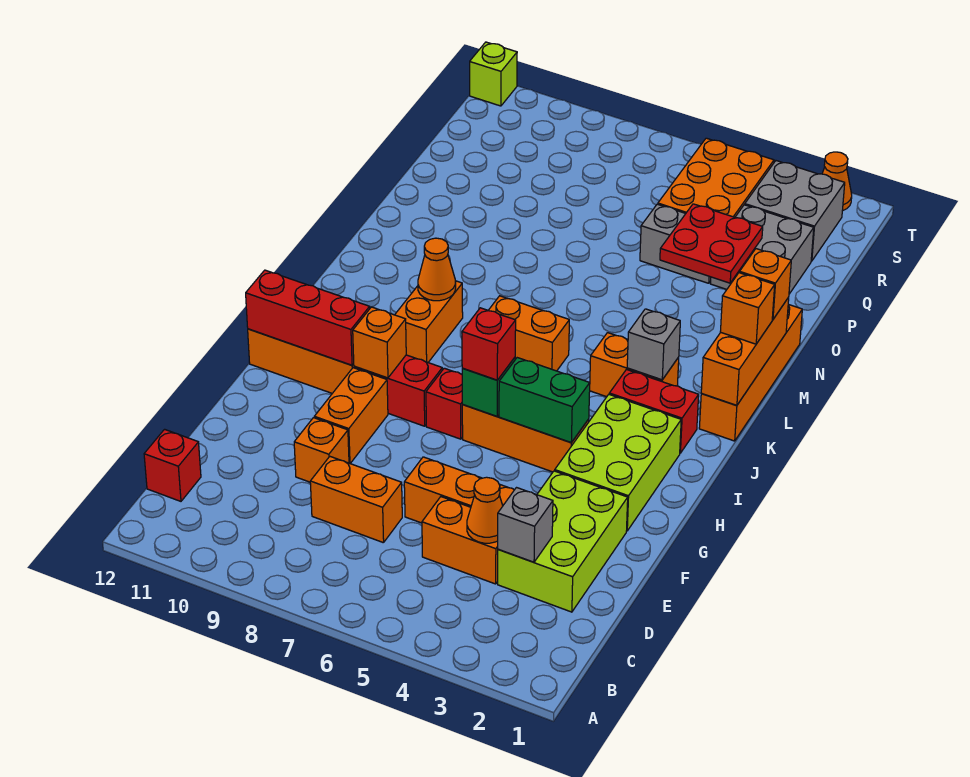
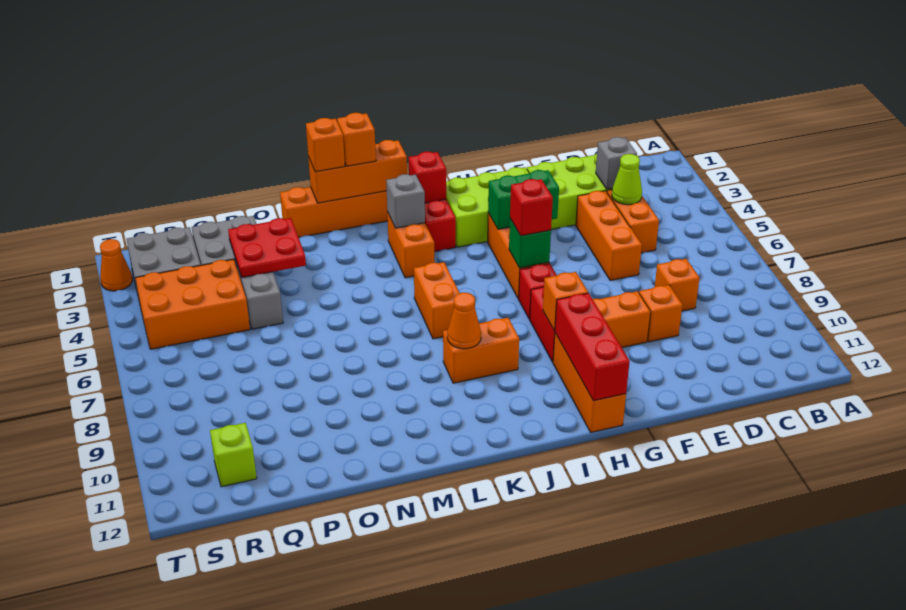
red brick C12 level 1 -> red brick J2 level 2
orange cone D4 level 2 -> lime cone D4 level 2
orange brick D7:D8 level 1 -> orange brick D8 level 1
green brick H4:H5 level 2 -> green brick G4:H4 level 2
lime brick T12 level 1 -> lime brick R11 level 1

